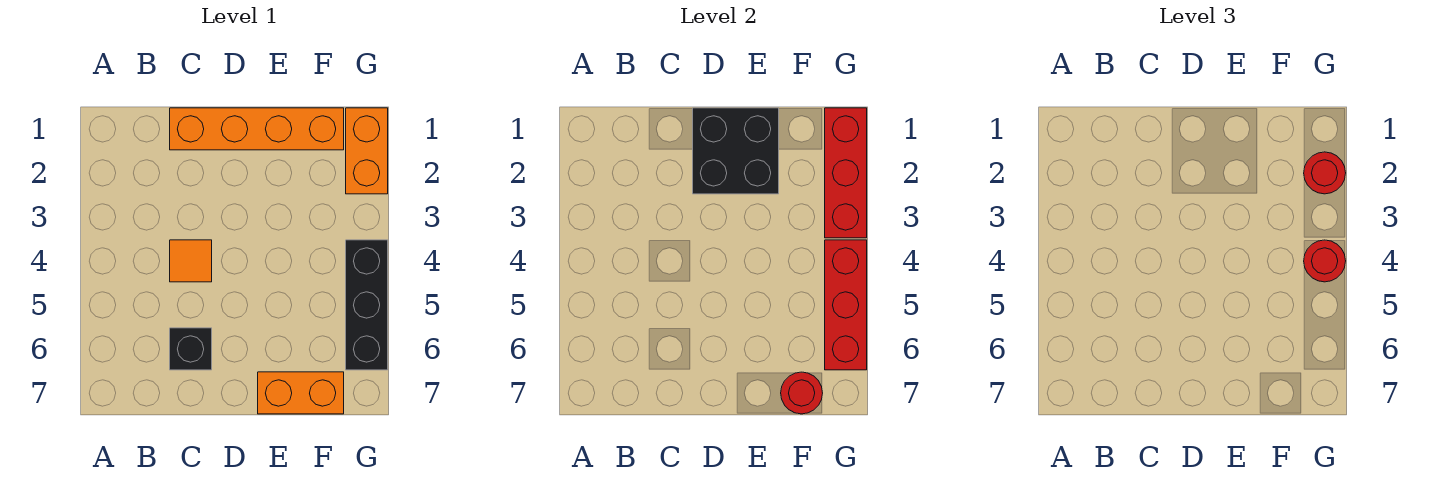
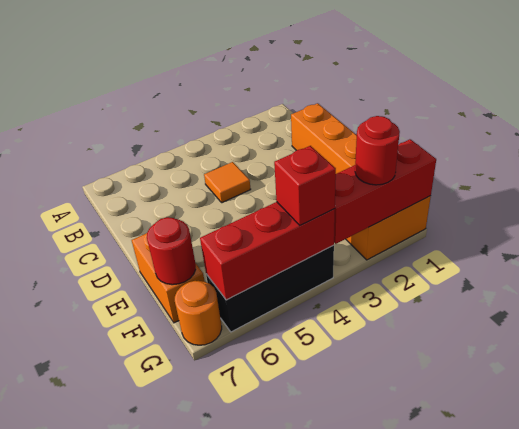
black brick C6 level 1 -> none
black brick D1:E2 level 2 -> none
red round brick G4 level 3 -> red brick G4 level 3
none -> orange round brick G7 level 1

